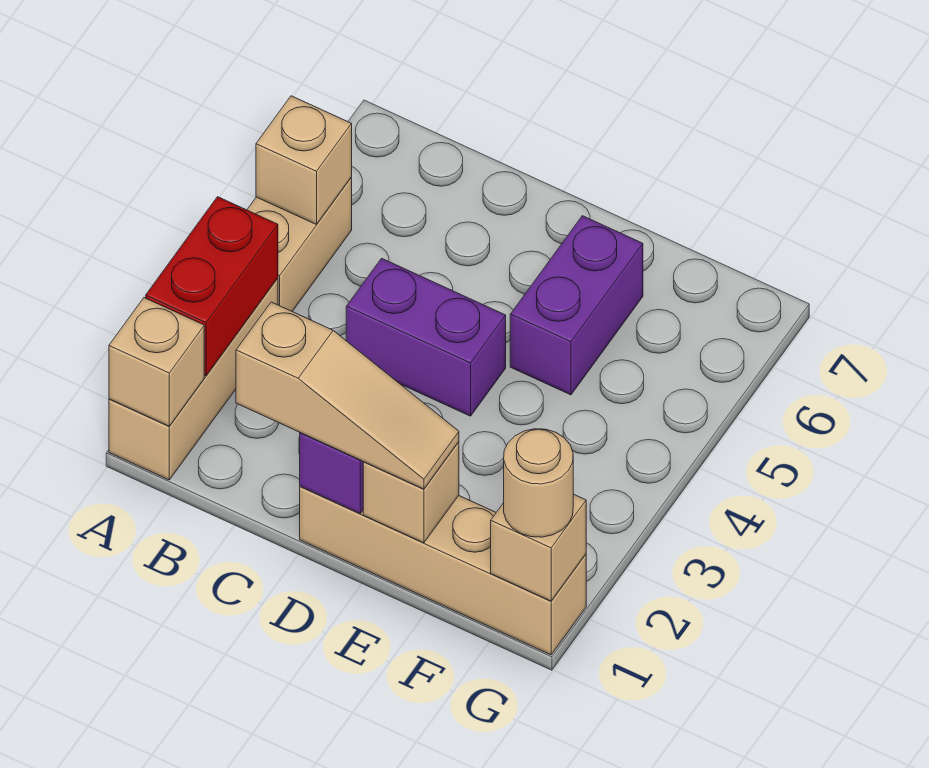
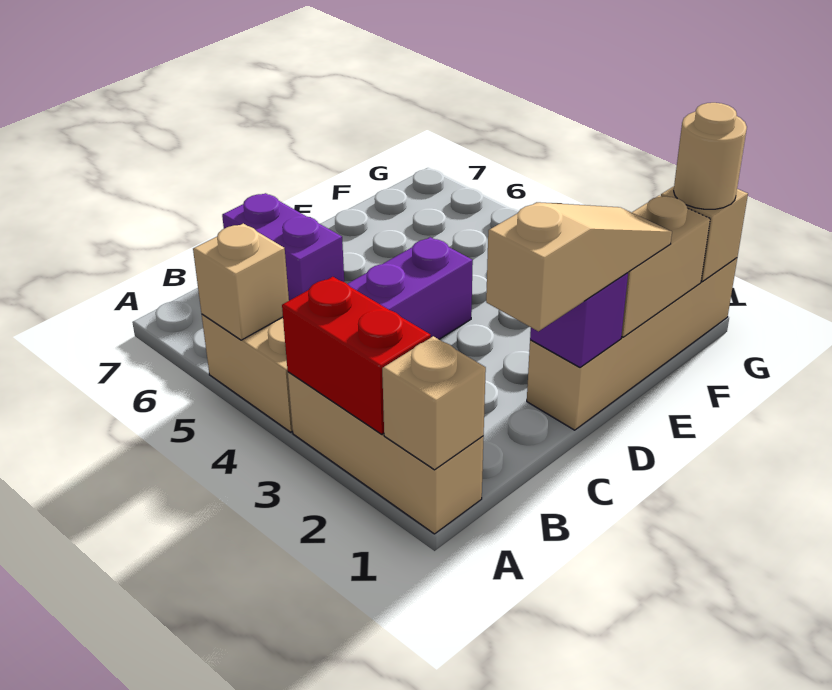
tan brick E1 level 2 -> tan brick E1:F1 level 2
purple brick E5:E6 level 1 -> purple brick C6:C7 level 1

